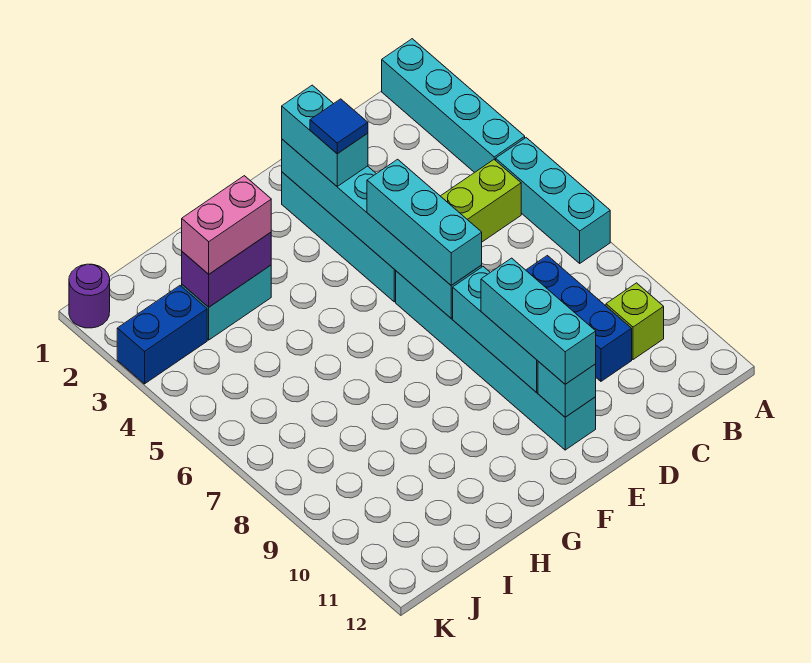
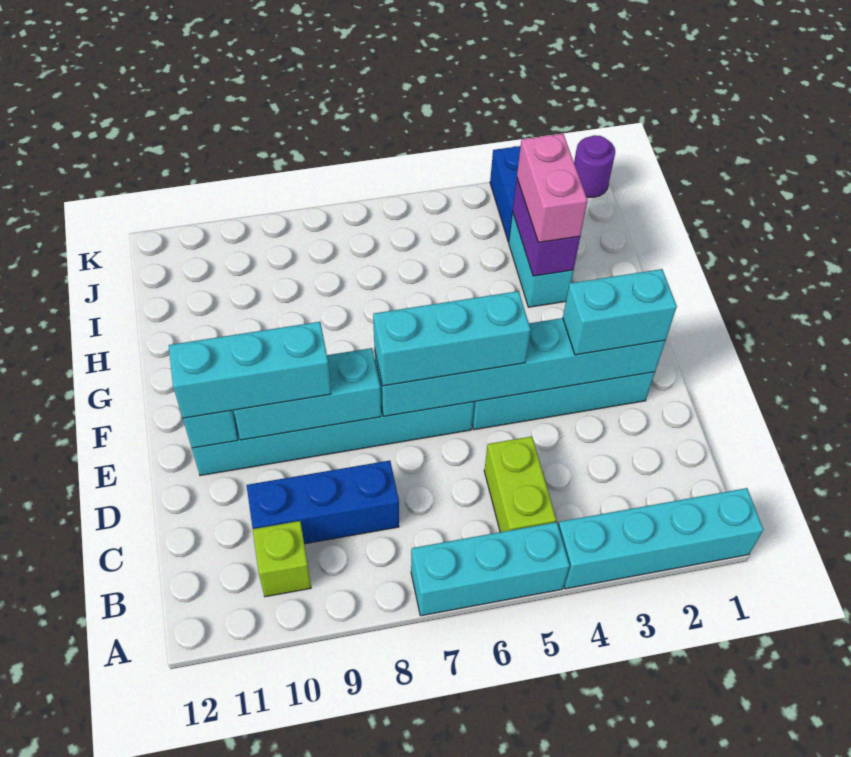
blue tile E3 level 4 -> none

